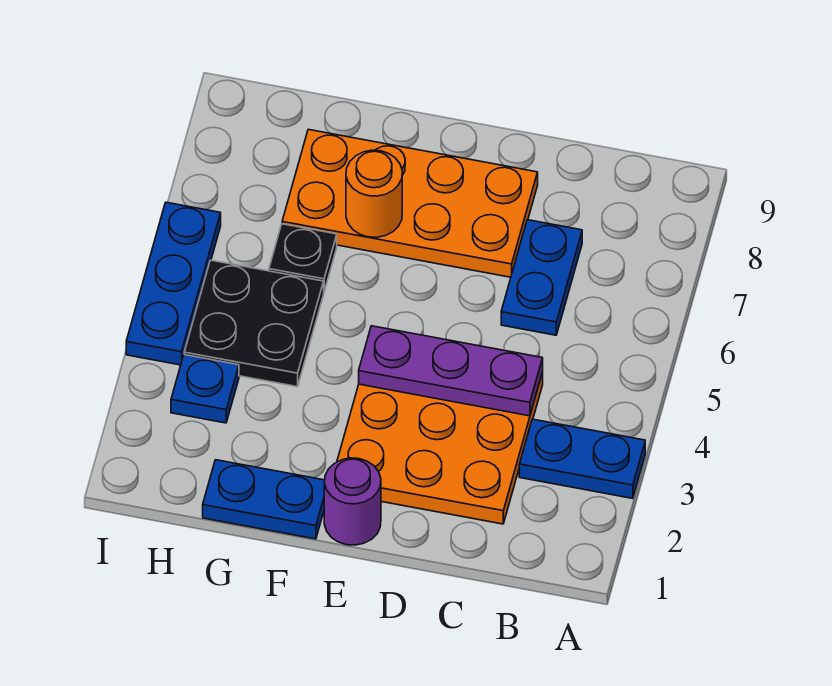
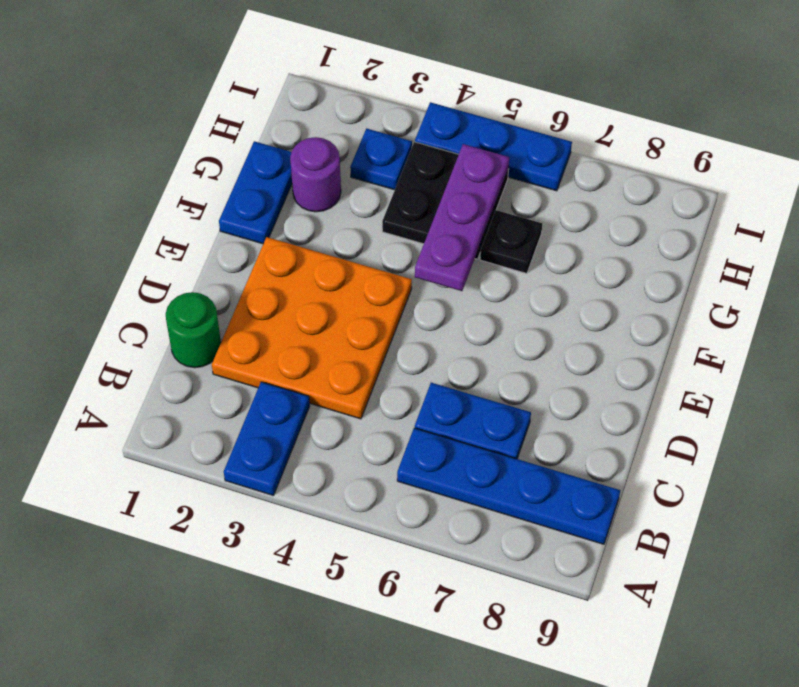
none -> blue plate B6:B9 level 1
none -> green round brick C1 level 1
purple plate C4:E4 level 2 -> purple plate F5:H5 level 2
orange plate D7:G8 level 1 -> none
purple round brick E1 level 1 -> purple round brick G2 level 1
orange round brick F7 level 2 -> none

